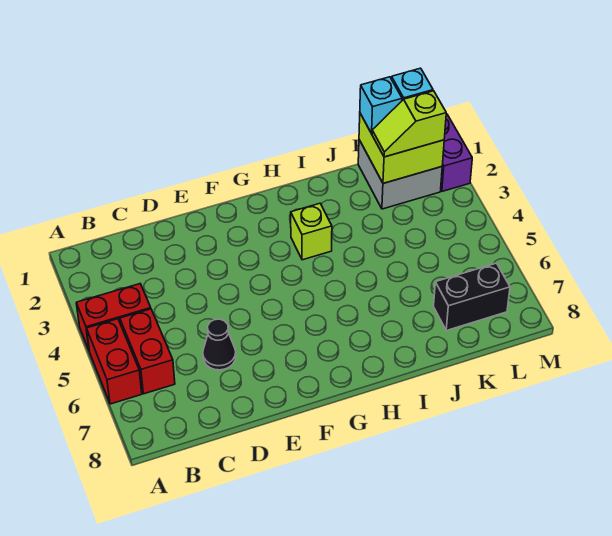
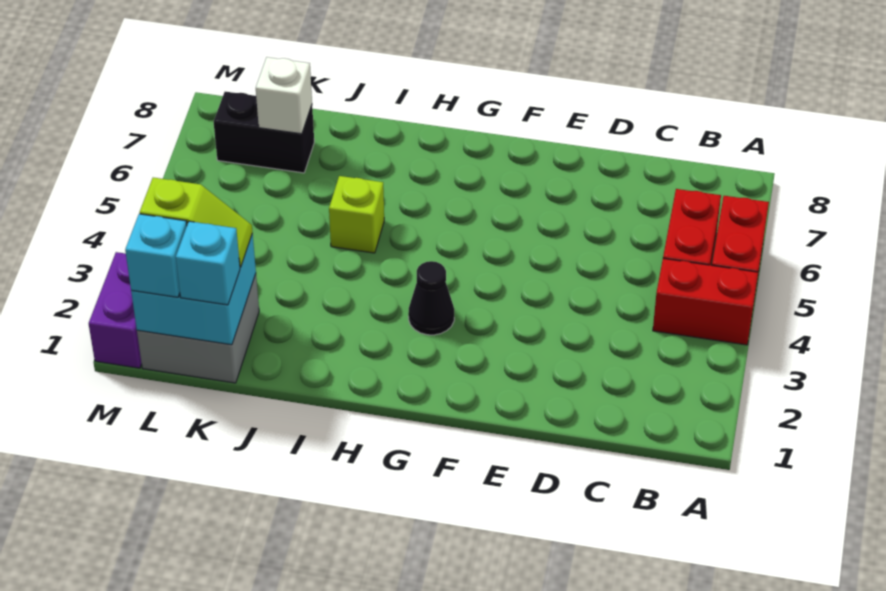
black cone D6 level 1 -> black cone G3 level 1
lime brick H3 level 1 -> lime brick I5 level 1
lime brick K1:L2 level 2 -> cyan brick K1:L2 level 2
none -> white brick K7 level 2

